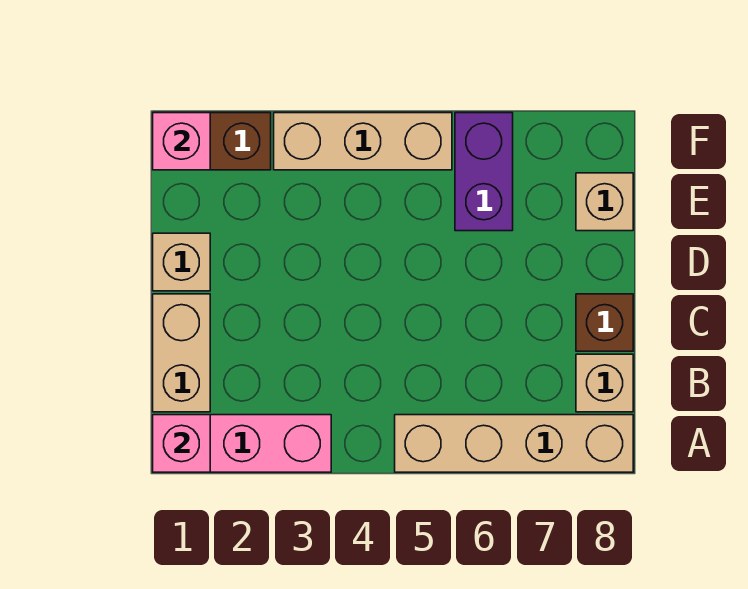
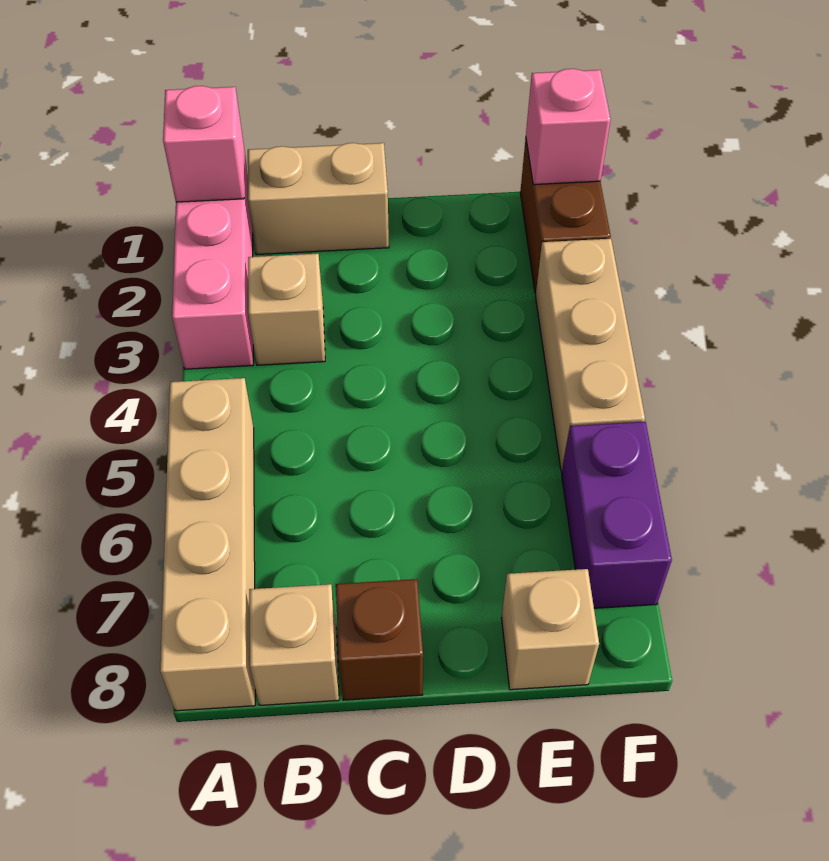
tan brick D1 level 1 -> tan brick B3 level 1
purple brick E6:F6 level 1 -> purple brick F6:F7 level 1

